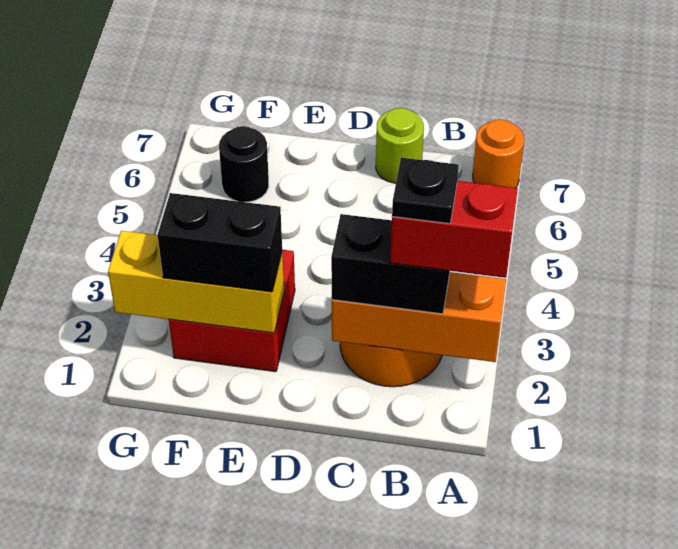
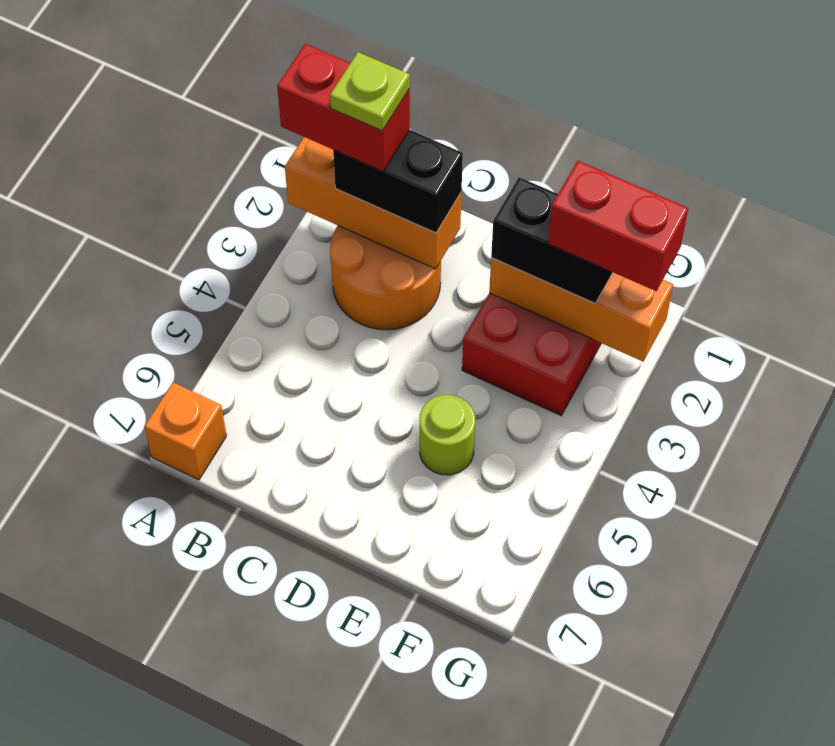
orange round brick A7 level 1 -> orange brick A7 level 1
black plate B2 level 5 -> lime plate B2 level 5
lime round brick C7 level 1 -> lime round brick E5 level 1
yellow brick E2:G2 level 2 -> orange brick E2:G2 level 2
none -> red brick F2:G2 level 4
black round brick F6 level 1 -> none

